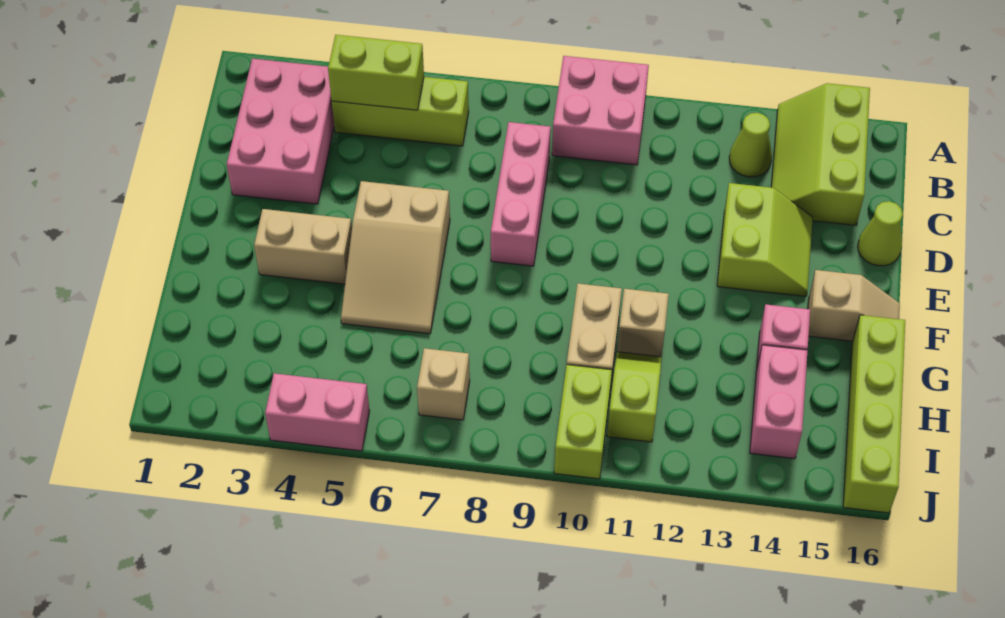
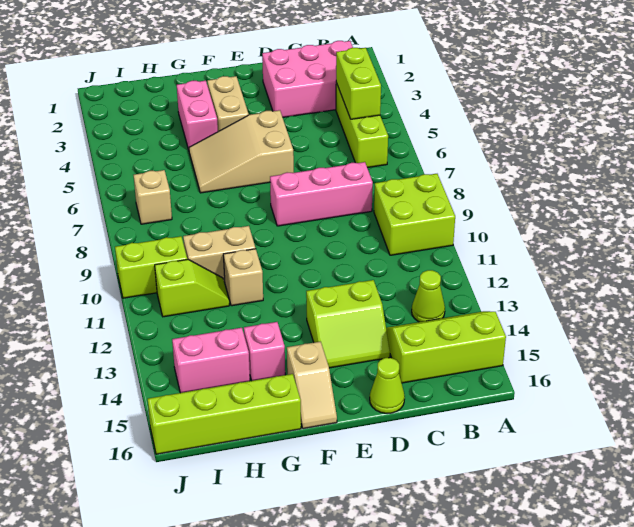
pink brick A9:B10 level 1 -> lime brick A9:B10 level 1
pink brick J4:J5 level 1 -> pink brick G3:G4 level 1

